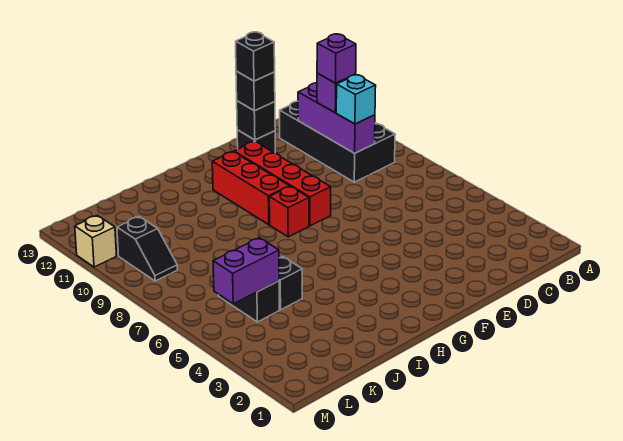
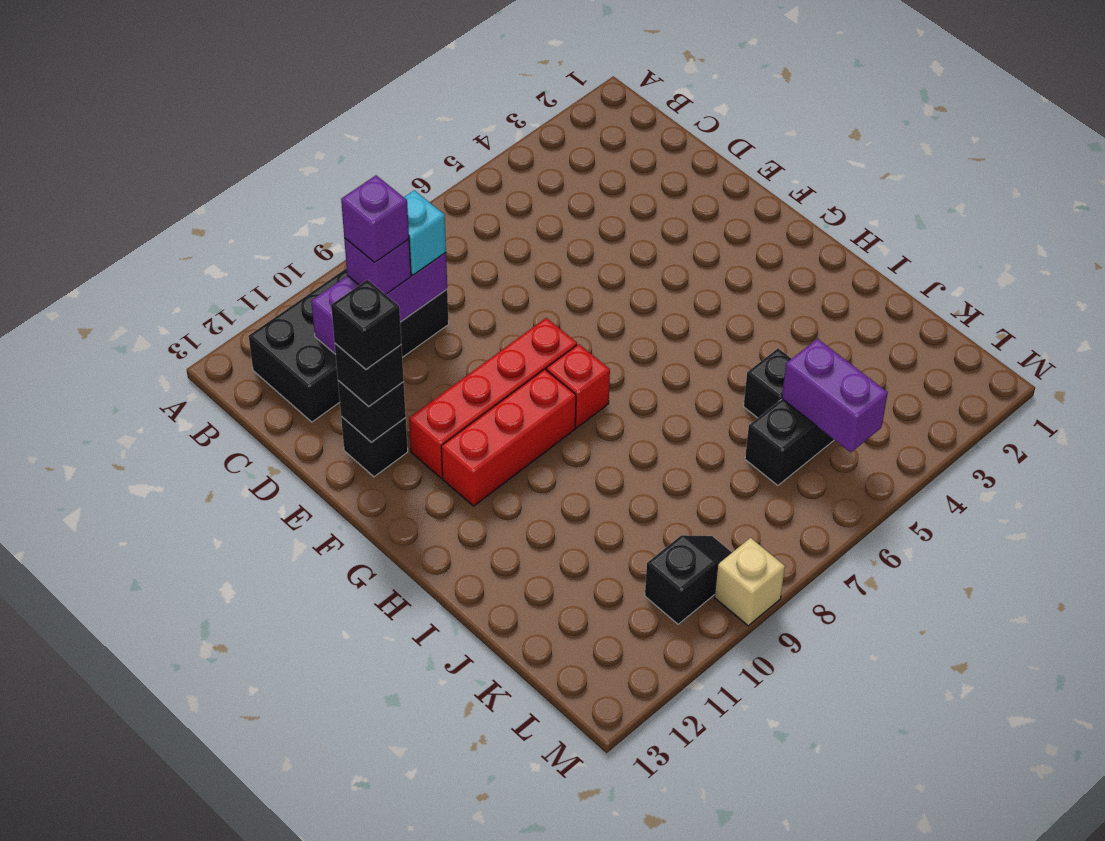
tan brick M11 level 1 -> tan brick M9 level 1

